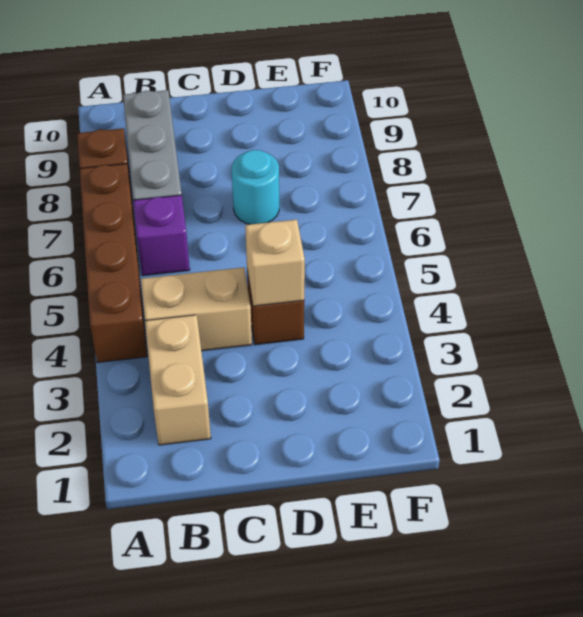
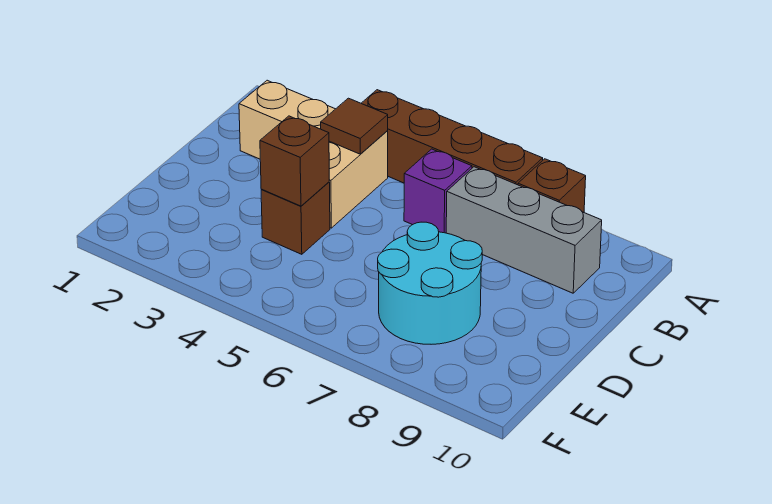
none -> brown tile B4 level 2
tan brick D4 level 2 -> brown brick D4 level 2
cyan round brick D7 level 1 -> cyan round brick D7:E8 level 1

